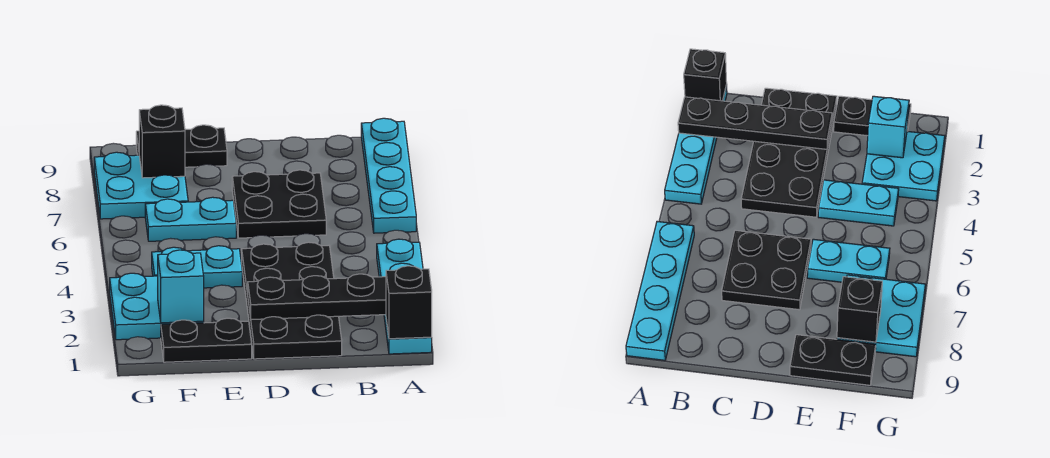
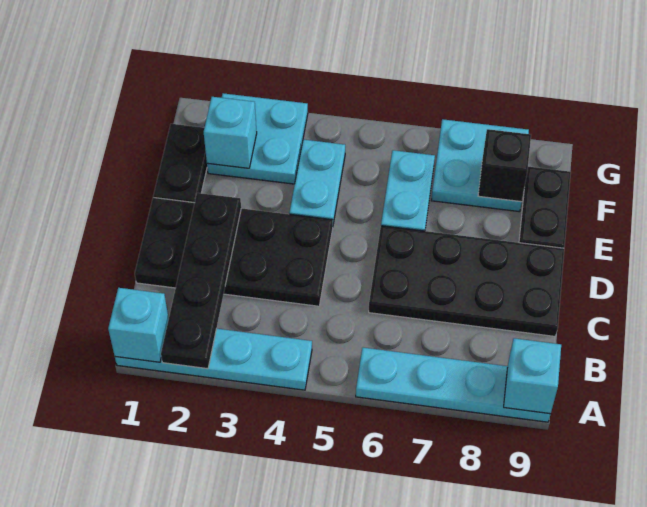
black brick A1 level 2 -> cyan brick A1 level 2
none -> cyan brick A9 level 2
black plate C6:D7 level 1 -> black plate C6:D9 level 1

